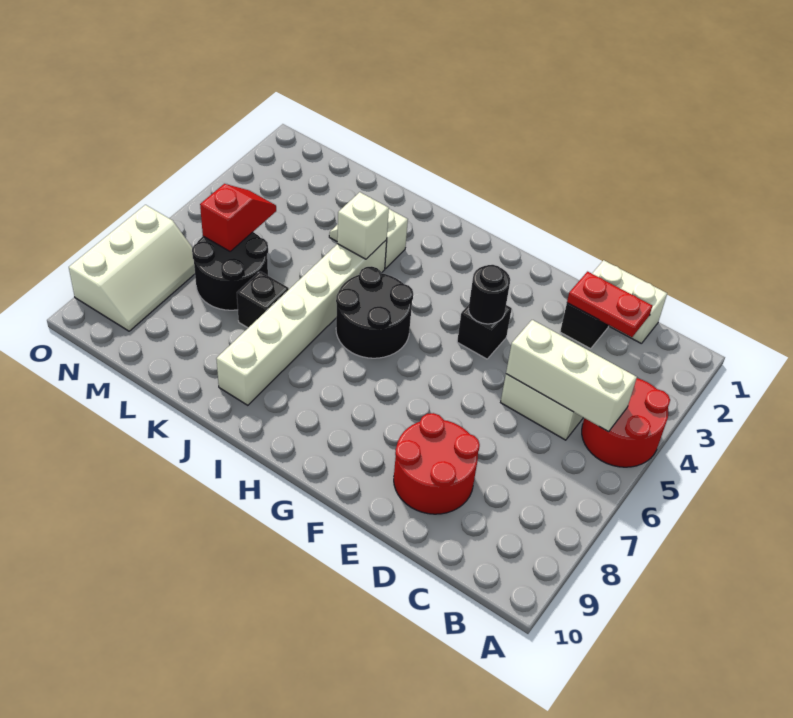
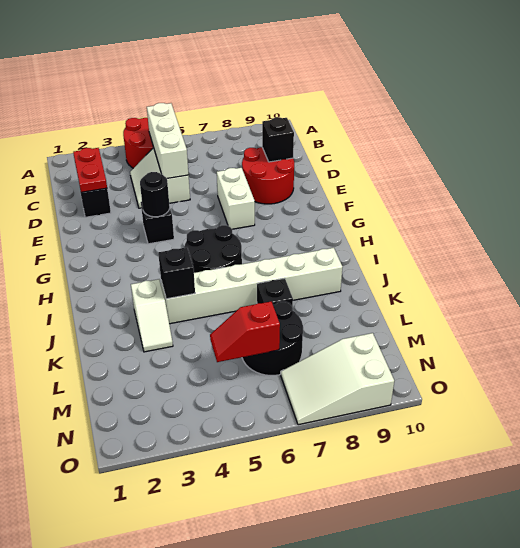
white brick C1:D1 level 1 -> white brick E7:F7 level 1
none -> black brick D9 level 2
white brick J4 level 2 -> black brick J4 level 2
white slope N7:O9 level 1 top O -> white slope N7:O9 level 1 top 9

